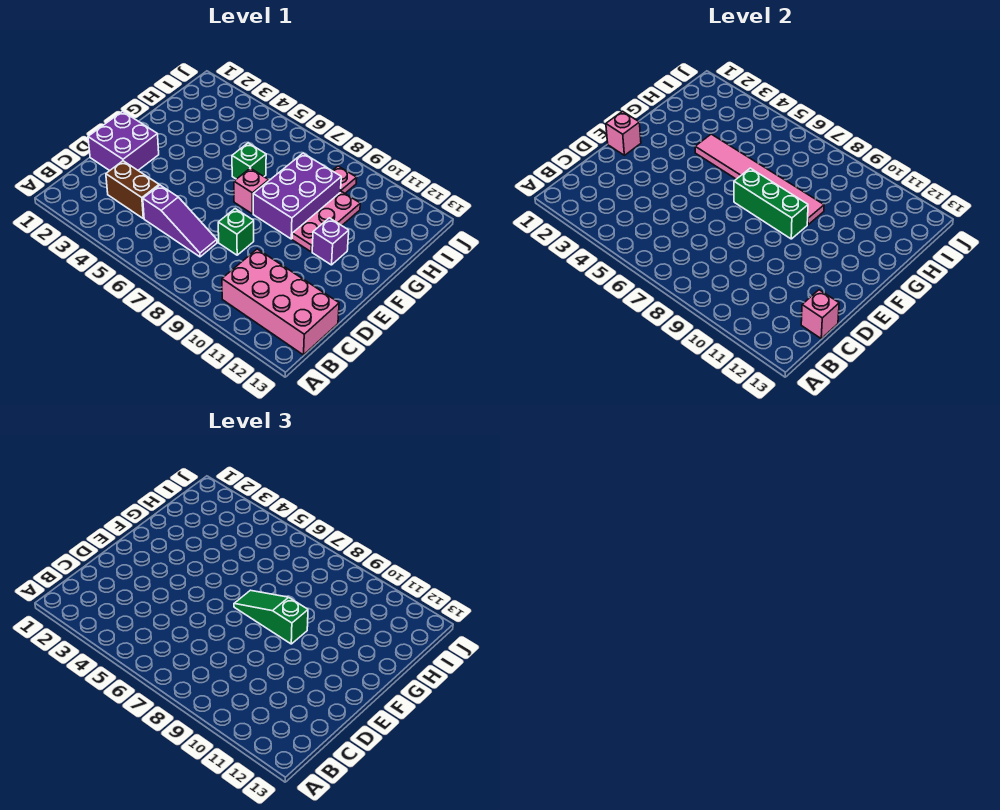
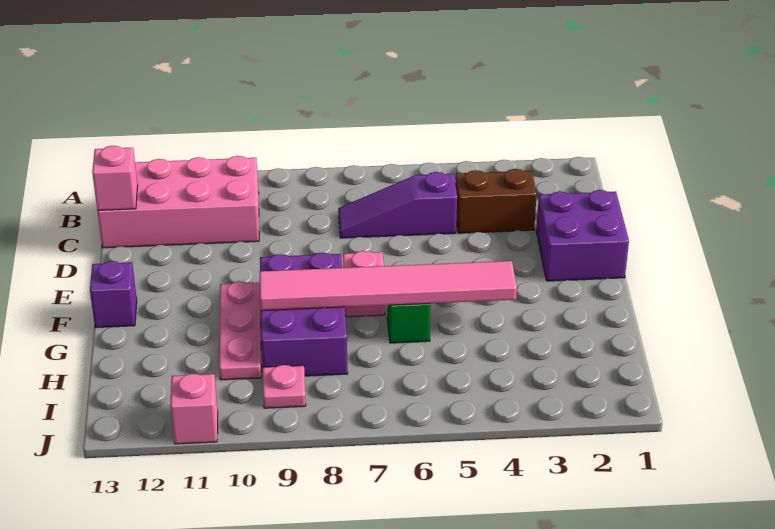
green brick D8 level 1 -> none
pink brick E1 level 2 -> pink brick J11 level 1
green brick F7:F9 level 2 -> none
green slope F7:F9 level 3 top 9 -> none
purple brick F11 level 1 -> purple brick F13 level 1

